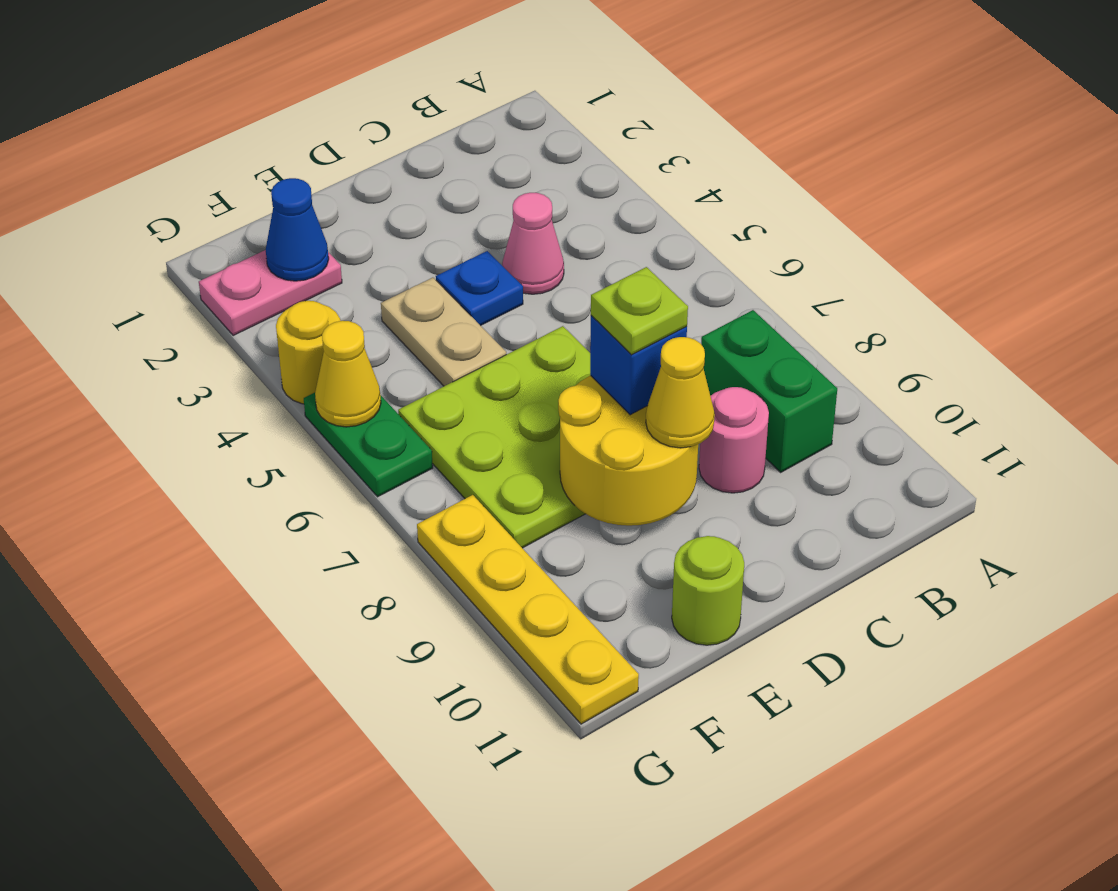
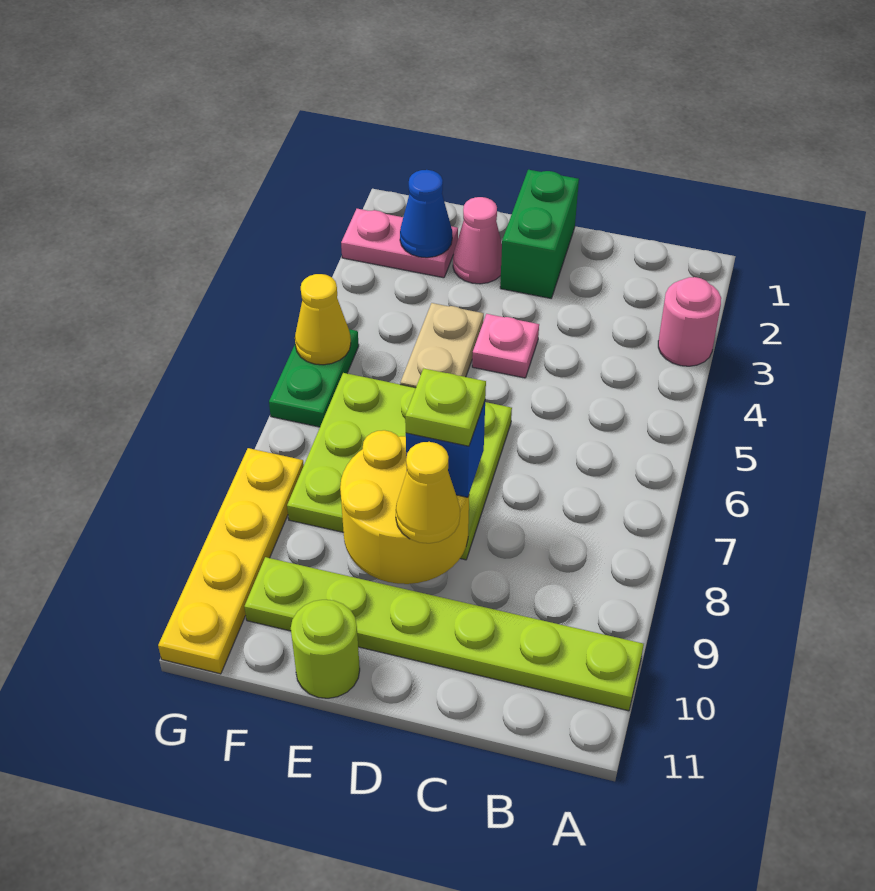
none -> lime plate A10:F10 level 1
green brick B8:B9 level 1 -> green brick D1:D2 level 1
pink cone C4 level 1 -> pink cone E2 level 1
pink round brick C9 level 1 -> pink round brick A3 level 1
blue plate D4 level 1 -> pink plate D4 level 1
yellow round brick G4 level 1 -> none

